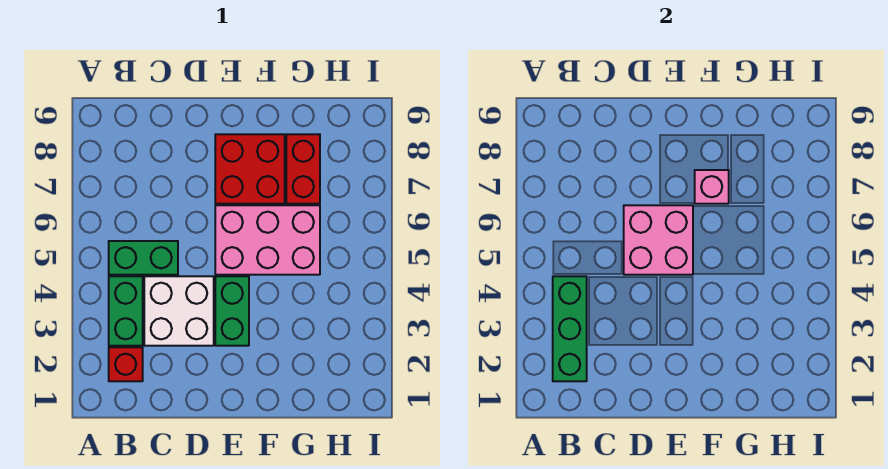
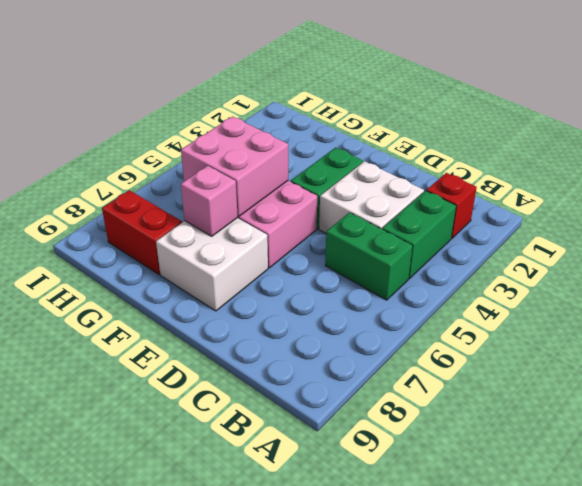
green brick B2:B4 level 2 -> none
pink brick D5:E6 level 2 -> pink brick F5:G6 level 2
red brick E7:F8 level 1 -> white brick E7:F8 level 1
red brick G7:G8 level 1 -> red brick G8:H8 level 1

